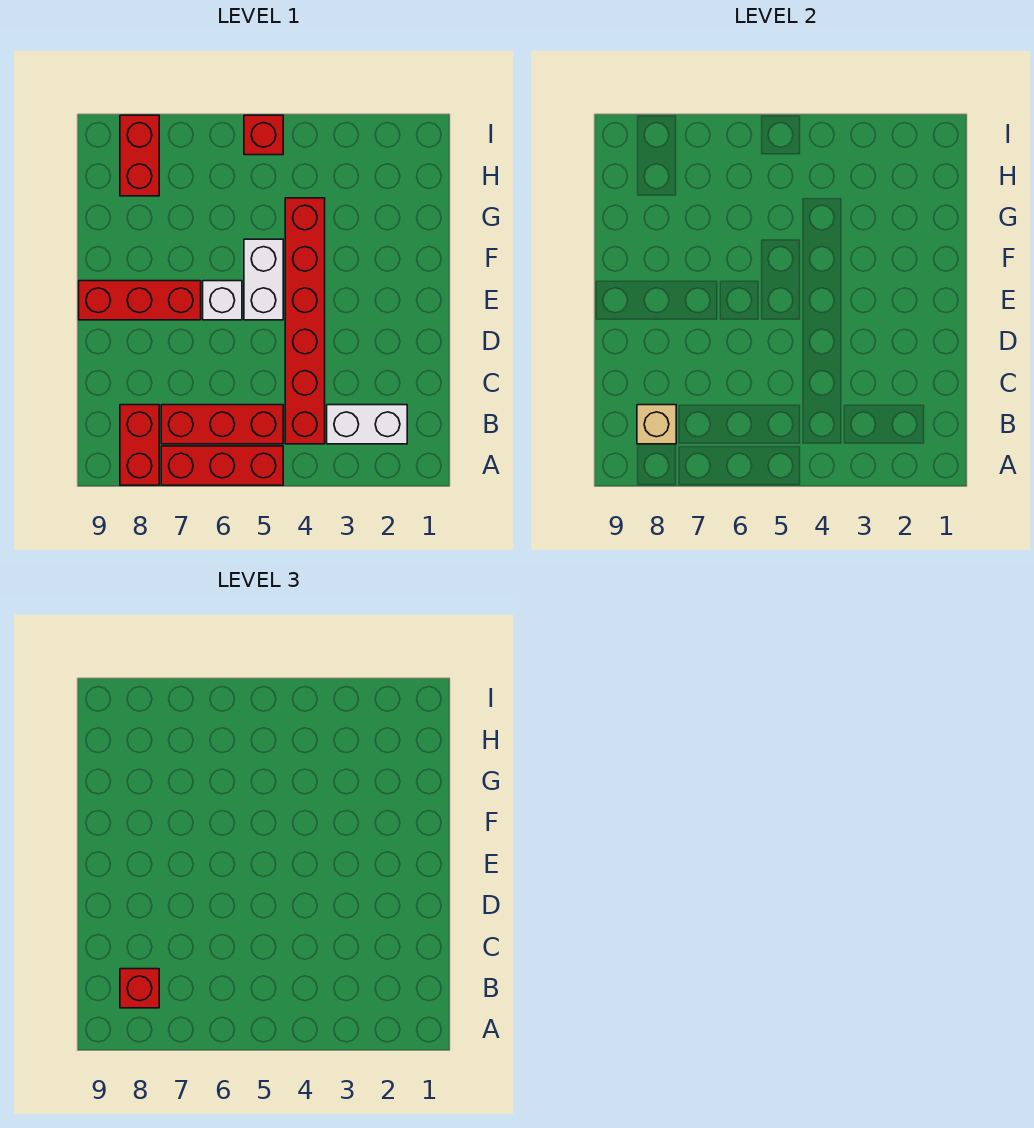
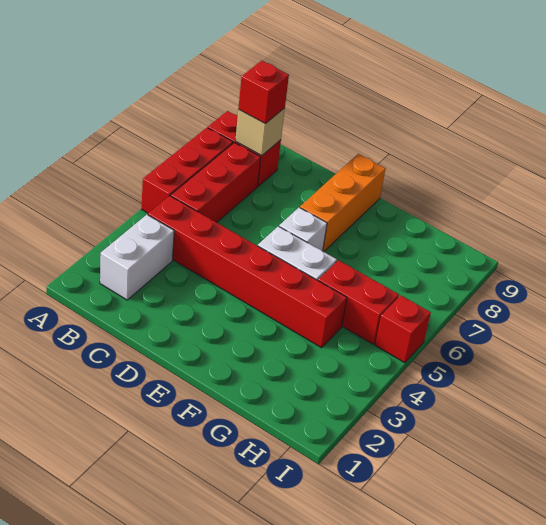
red brick E7:E9 level 1 -> orange brick E7:E9 level 1
red brick H8:I8 level 1 -> red brick G5:H5 level 1

